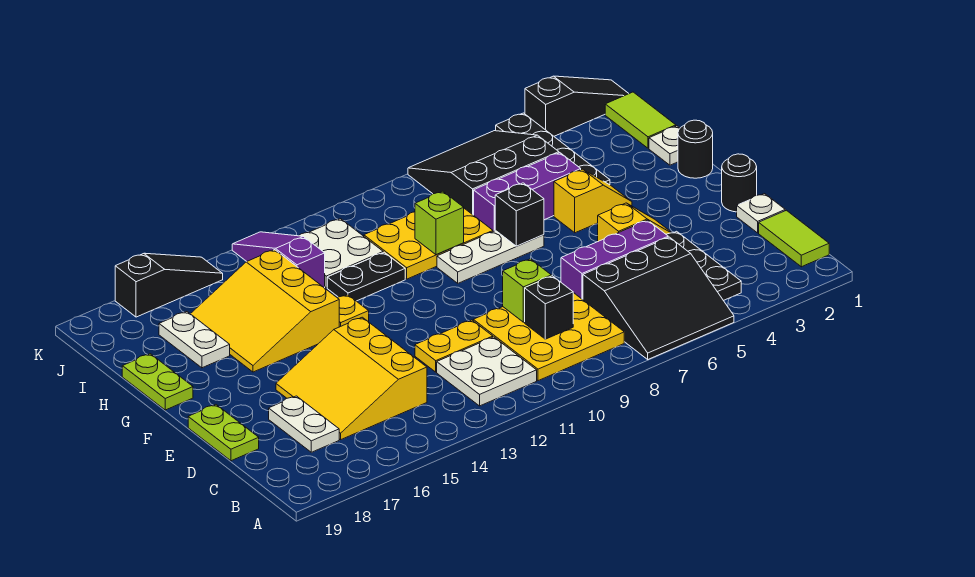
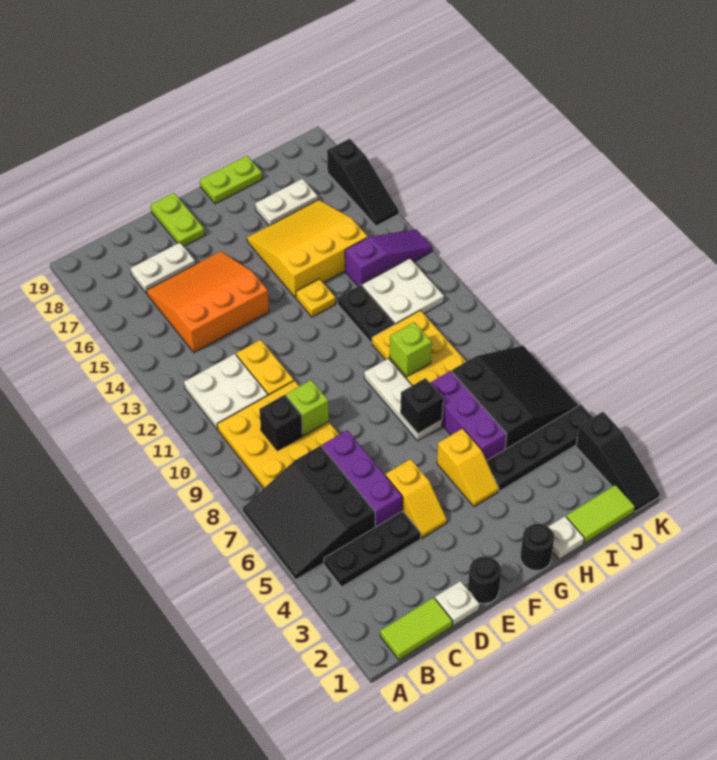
yellow slope C14:E16 level 1 top 14 -> orange slope C14:E16 level 1 top 14
lime plate D19:E19 level 1 -> lime plate E18:E19 level 1

